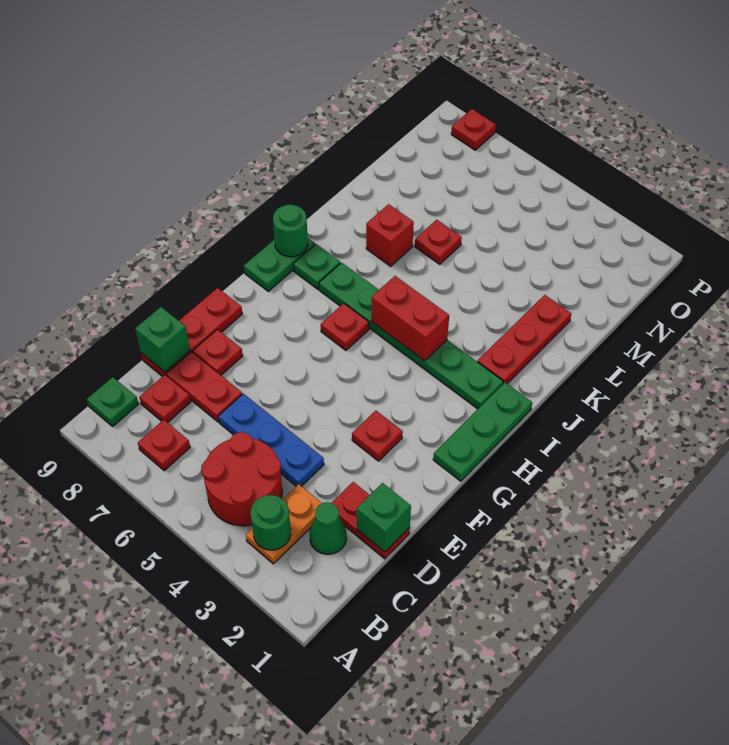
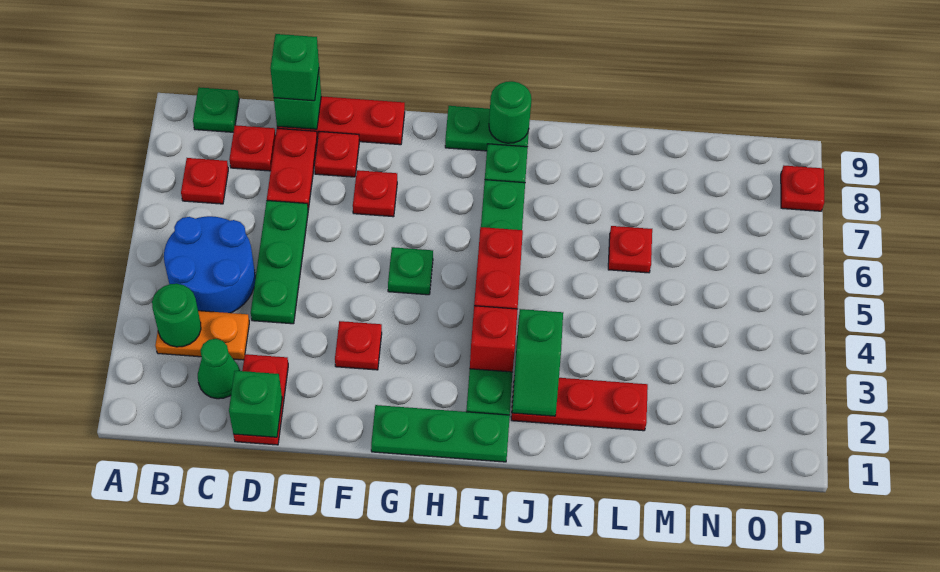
red round brick B4:C5 level 1 -> blue round brick B4:C5 level 1
blue plate D4:D6 level 1 -> green plate D4:D6 level 1
none -> green brick D9 level 3
none -> green plate G5 level 1
red plate H6 level 1 -> red plate F7 level 1
none -> green slope J2:J3 level 2 top 3
red brick K7 level 1 -> red brick I3 level 2

